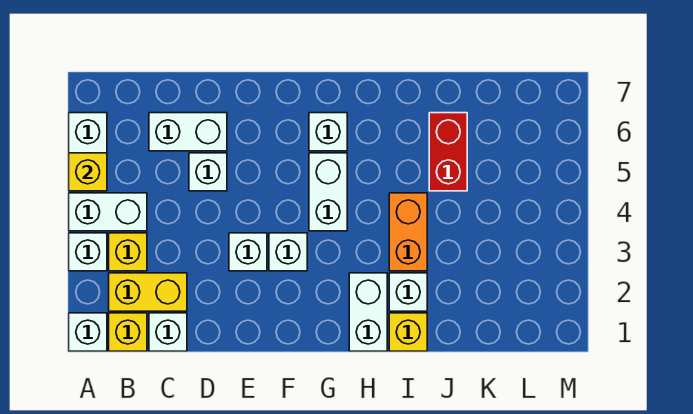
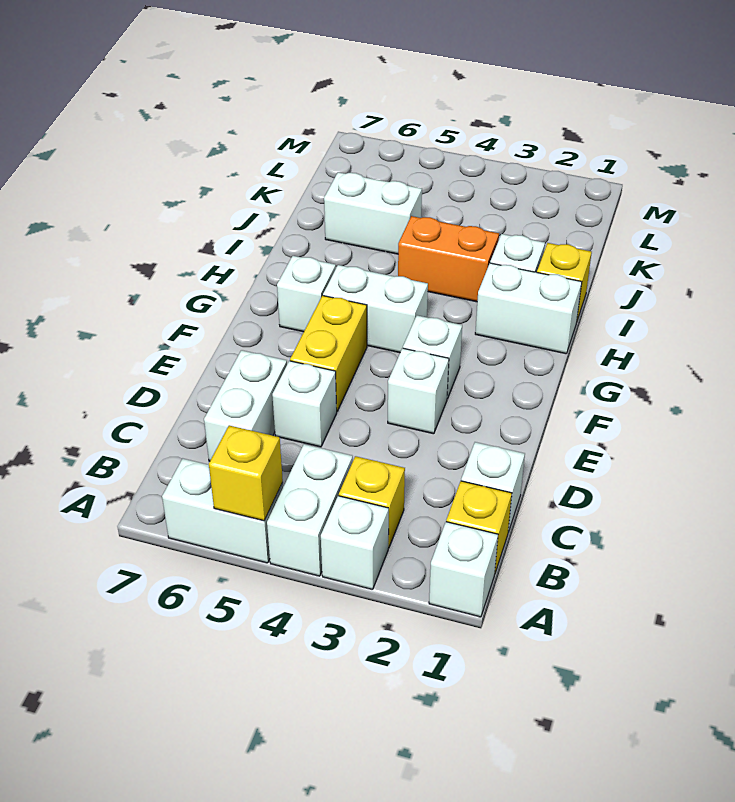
yellow brick B2:C2 level 1 -> yellow brick E5:F5 level 1
red brick J5:J6 level 1 -> white brick J5:J6 level 1

